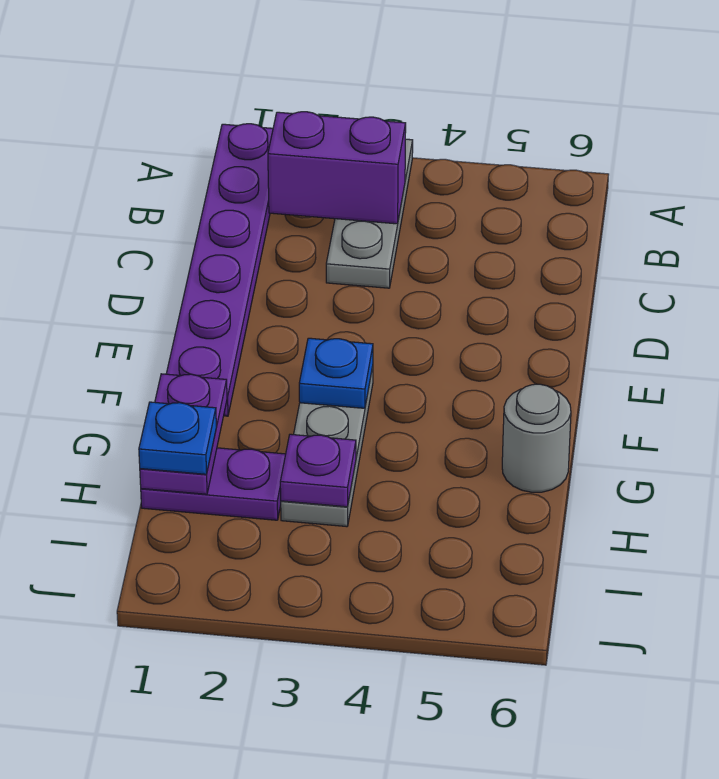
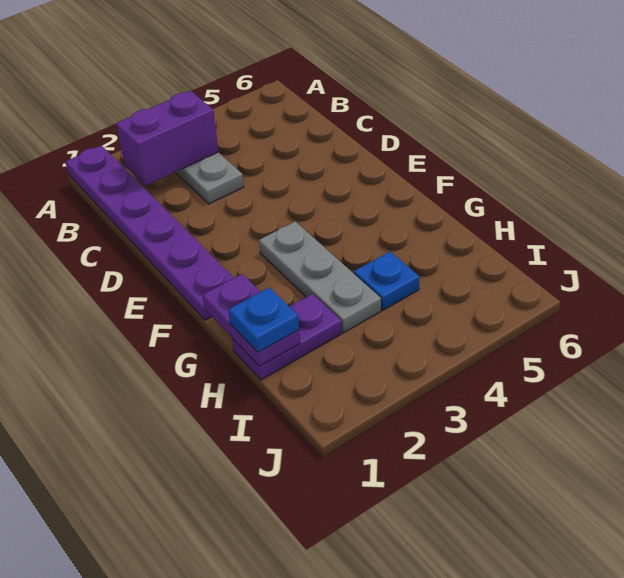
blue plate F3 level 2 -> blue plate H4 level 1
grey round brick G6 level 1 -> none
purple plate H3 level 2 -> none

